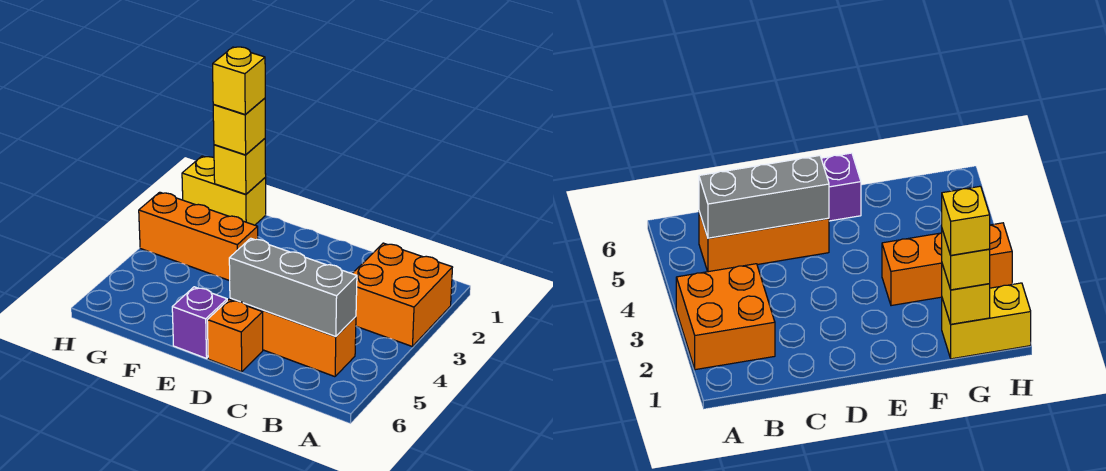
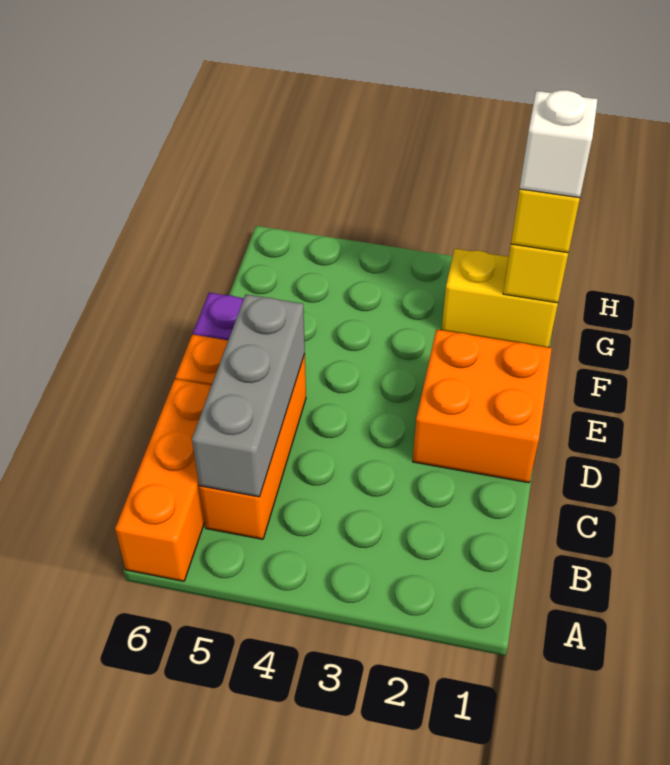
orange brick A2:B3 level 1 -> orange brick D1:E2 level 1
orange brick F3:H3 level 1 -> orange brick A6:C6 level 1
yellow brick G1:H1 level 1 -> yellow brick G1:G2 level 1
yellow brick G1 level 4 -> white brick G1 level 4

